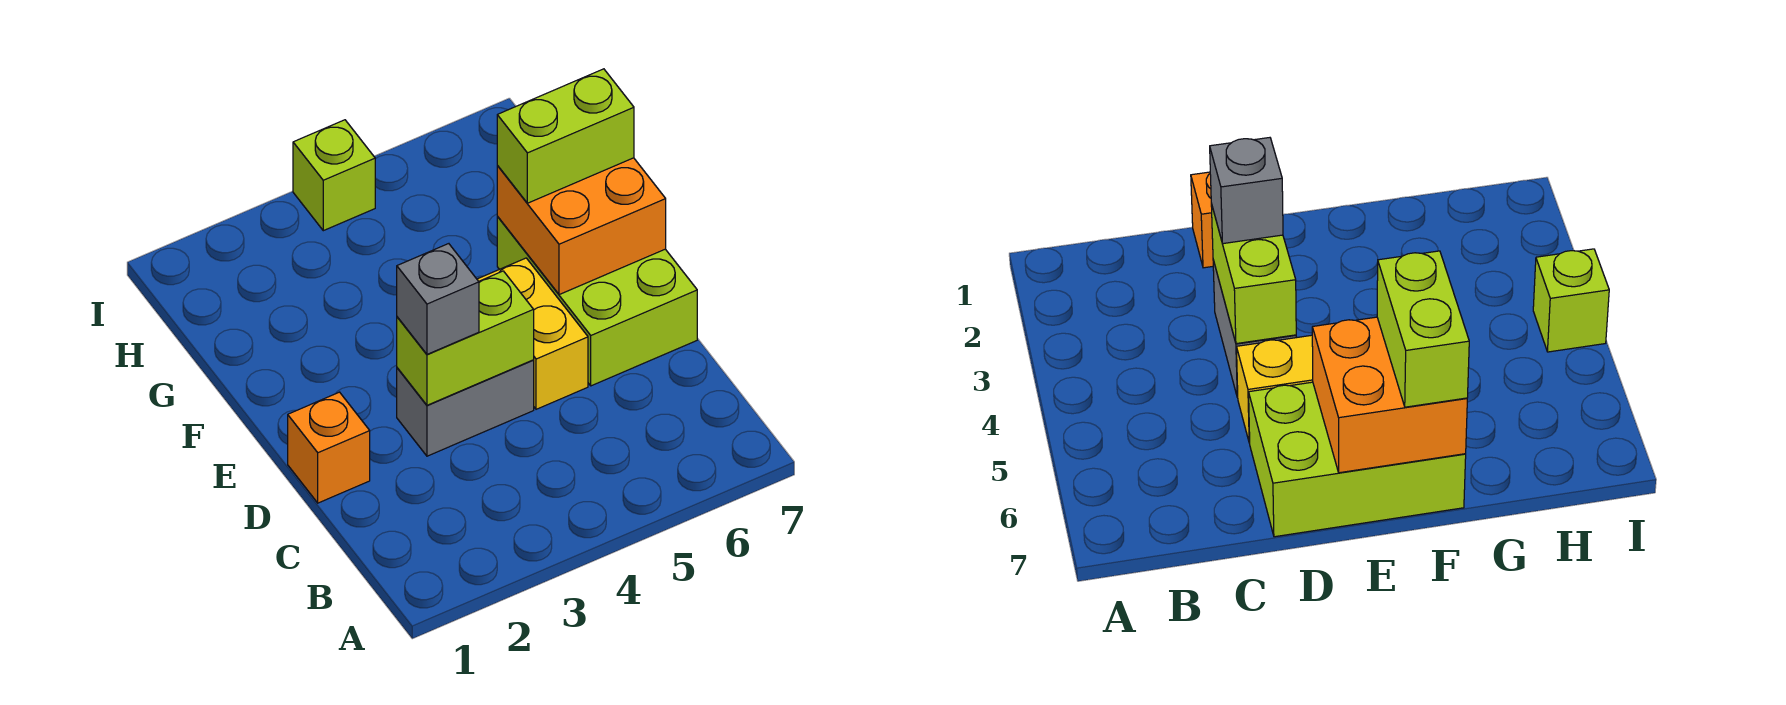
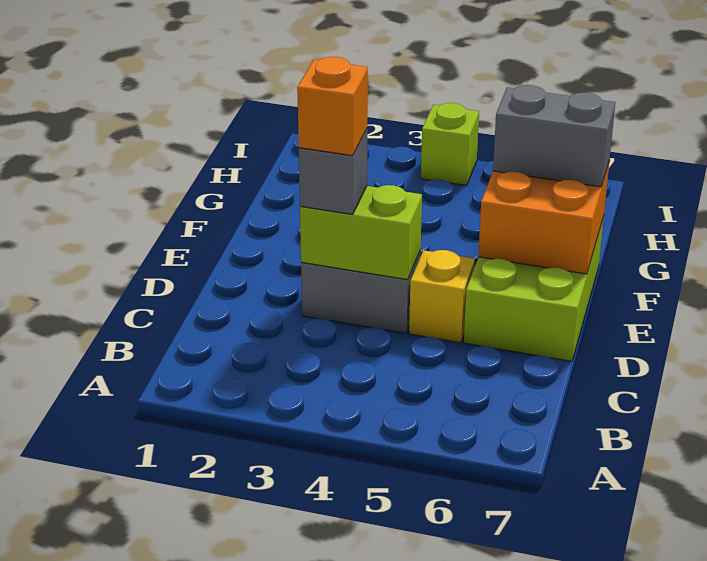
orange brick D1 level 1 -> orange brick D3 level 4
yellow brick D5:E5 level 1 -> yellow brick D5 level 1
lime brick F6:F7 level 3 -> grey brick F6:F7 level 3

